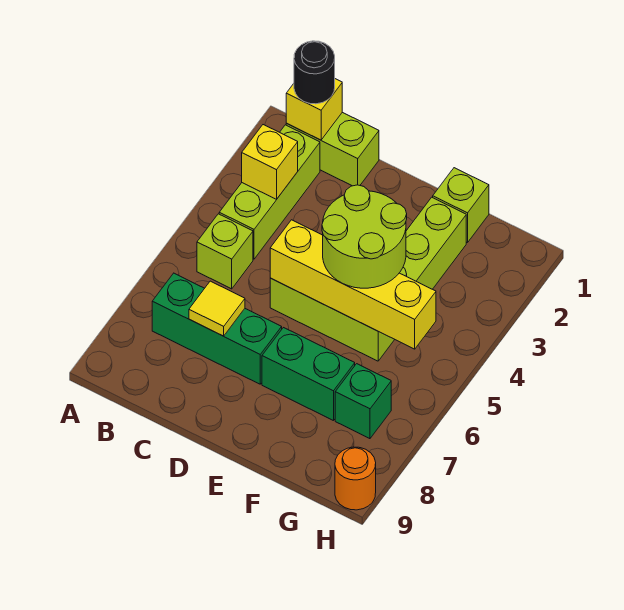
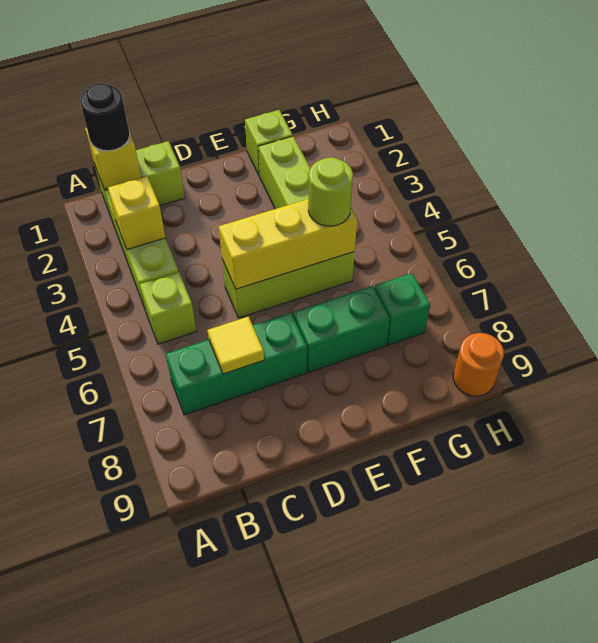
yellow brick D5:G5 level 2 -> yellow brick D5:F5 level 2
lime round brick E4:F5 level 3 -> lime round brick F5 level 3

